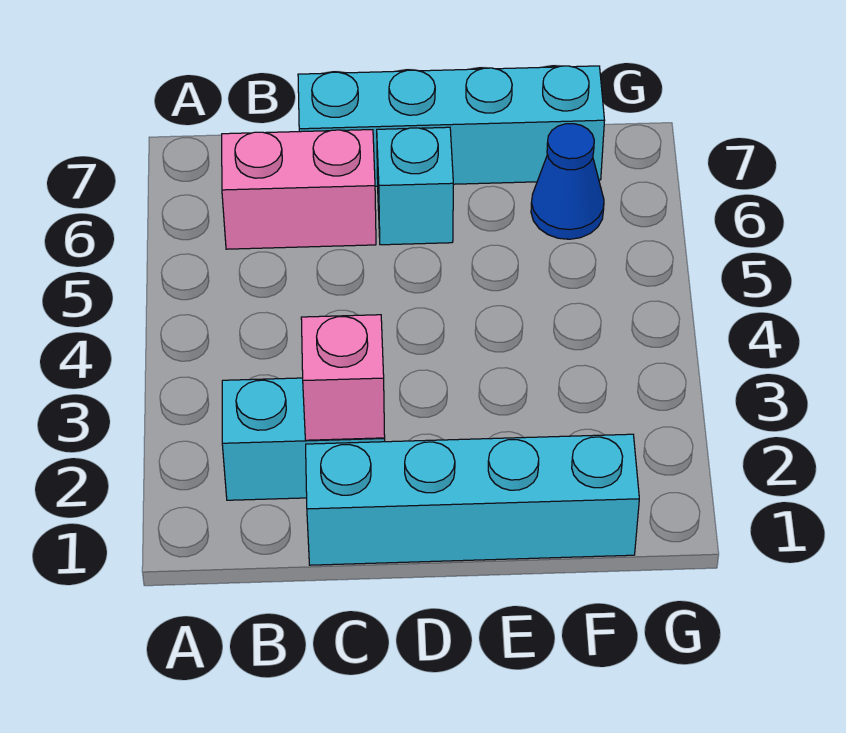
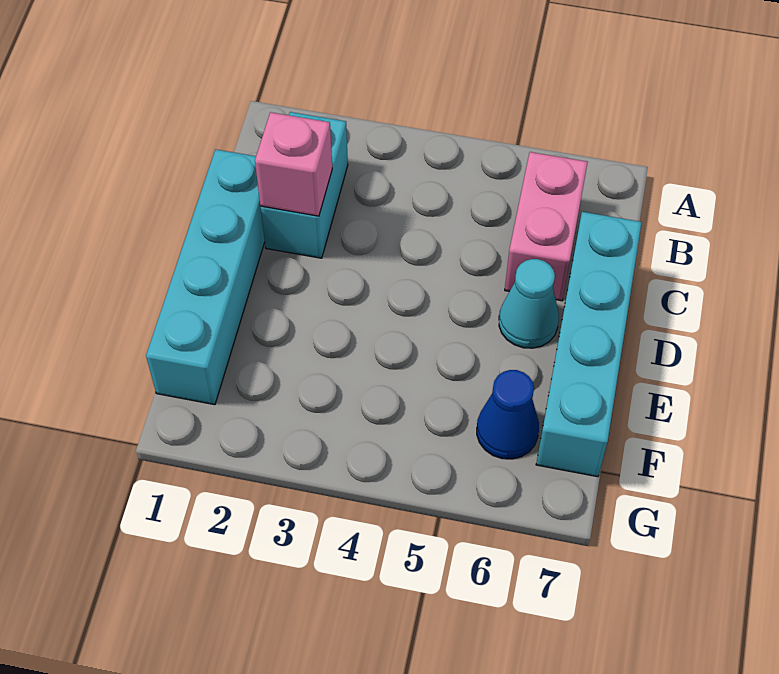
cyan brick D6 level 1 -> cyan cone D6 level 1

